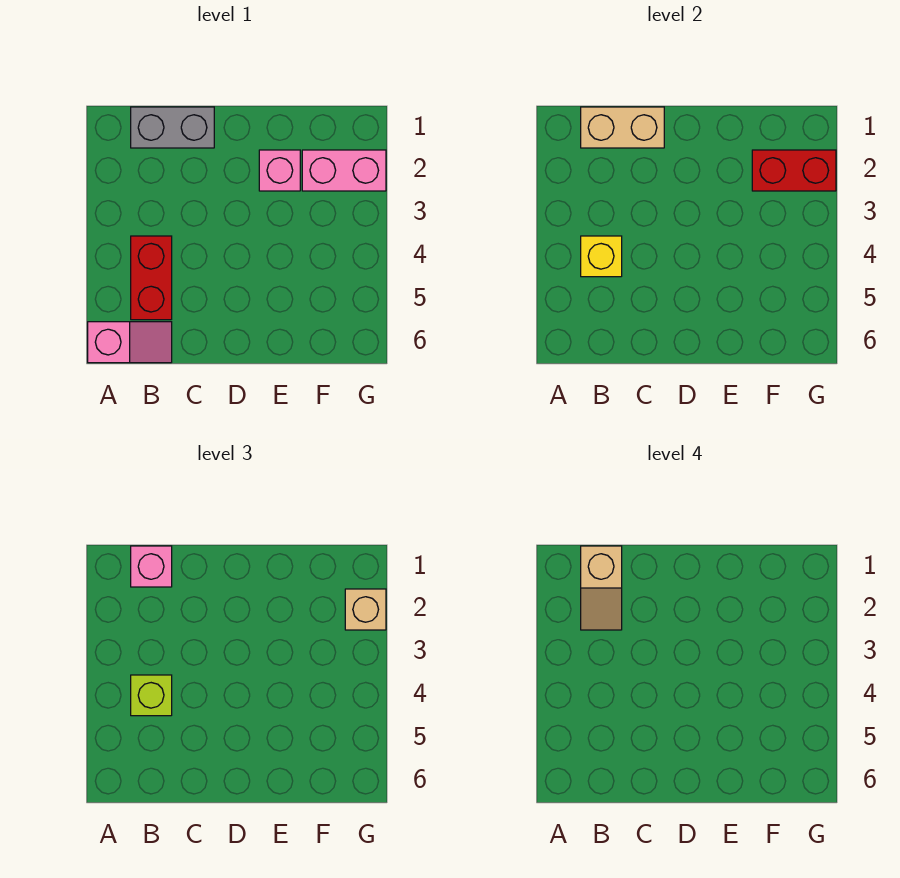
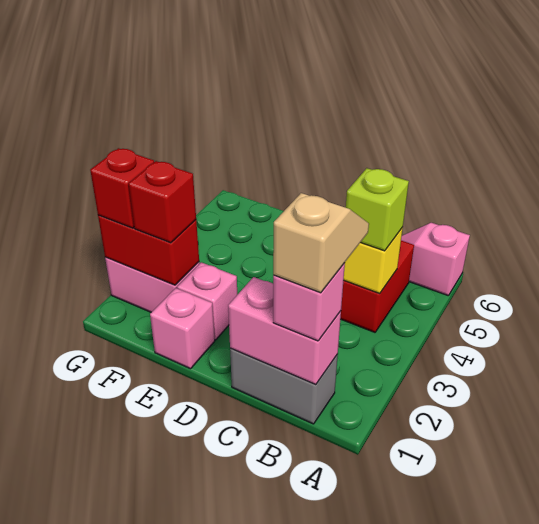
tan brick B1:C1 level 2 -> pink brick B1:C1 level 2
none -> pink brick E1 level 1
none -> red brick F2 level 3
tan brick G2 level 3 -> red brick G2 level 3

